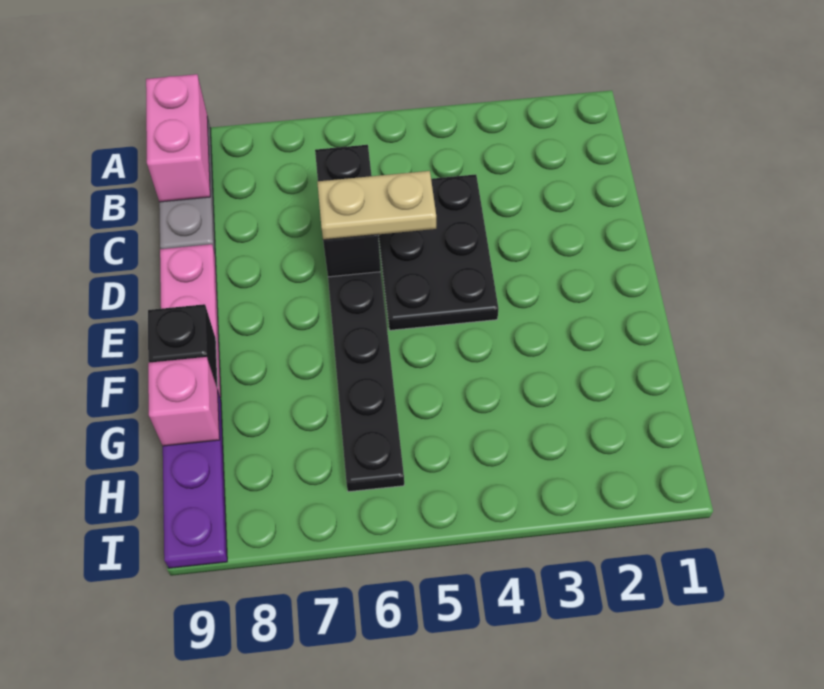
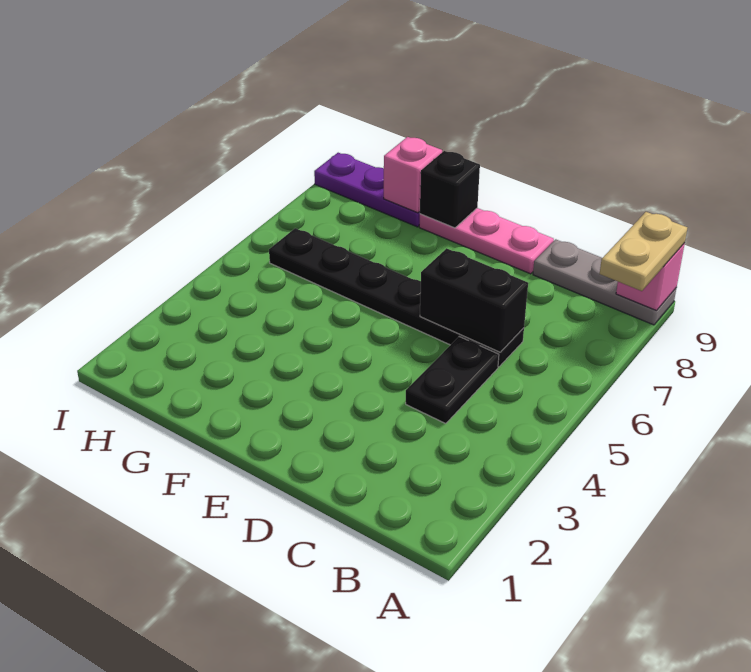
pink brick A9:B9 level 2 -> pink brick A9 level 2
black plate C4:E5 level 1 -> black plate C4:C5 level 1
tan plate D5:D6 level 3 -> tan plate A8:A9 level 3

